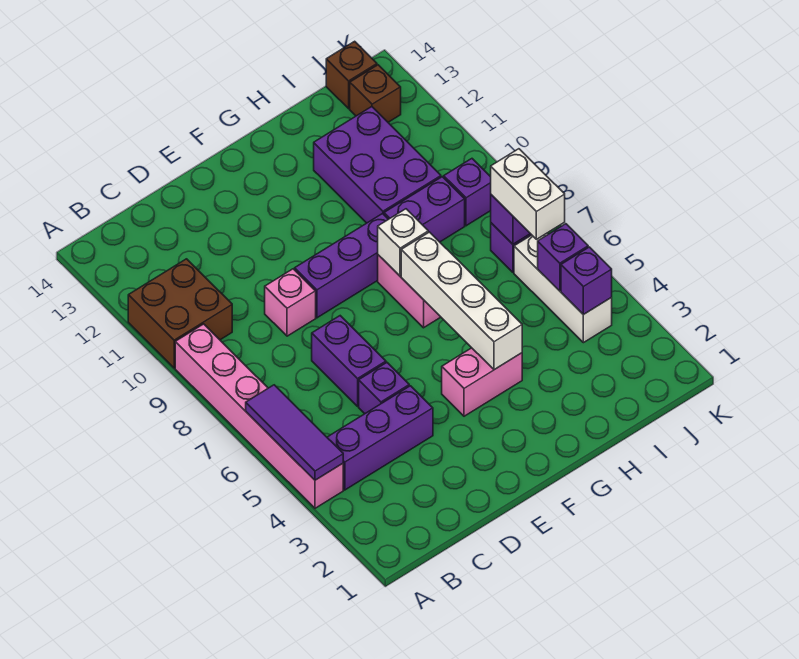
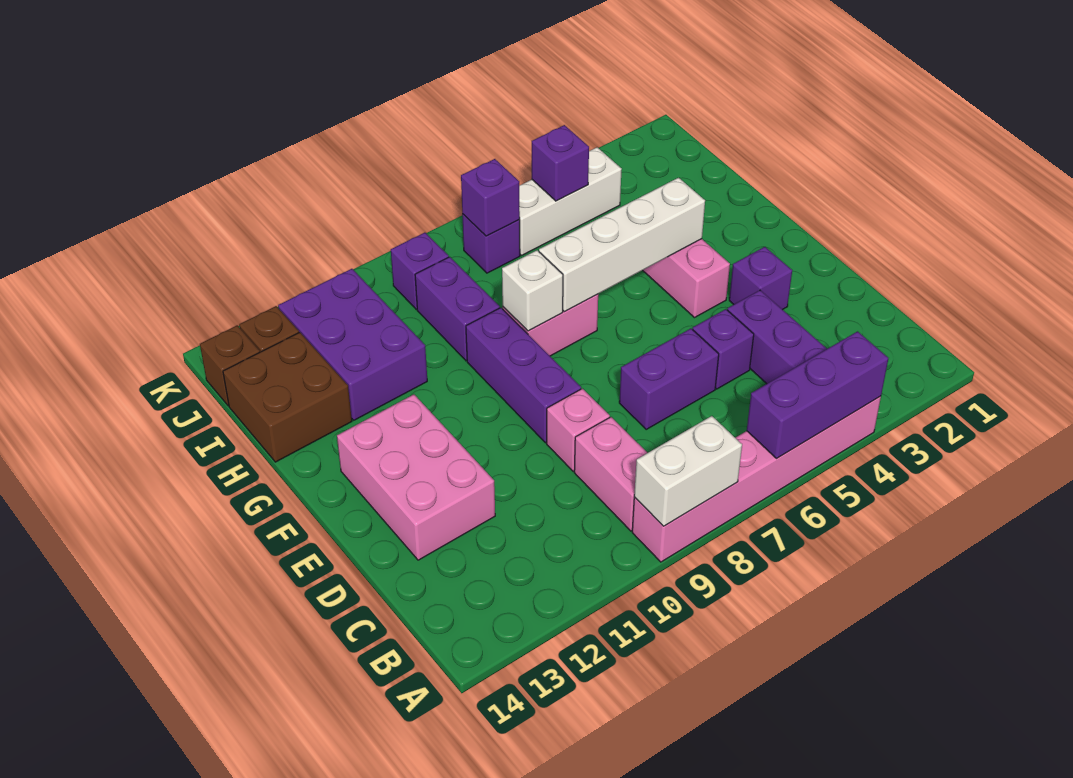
purple tile A4:A6 level 2 -> purple brick A4:A6 level 2
brown brick A10:B11 level 1 -> brown brick H13:I14 level 1
none -> pink brick B9:C9 level 1
none -> pink brick D12:F13 level 1
purple brick H10:I12 level 1 -> purple brick H11:J12 level 1
purple brick J4 level 2 -> purple brick E3 level 1
white brick J6:J7 level 3 -> white brick A8:A9 level 2

